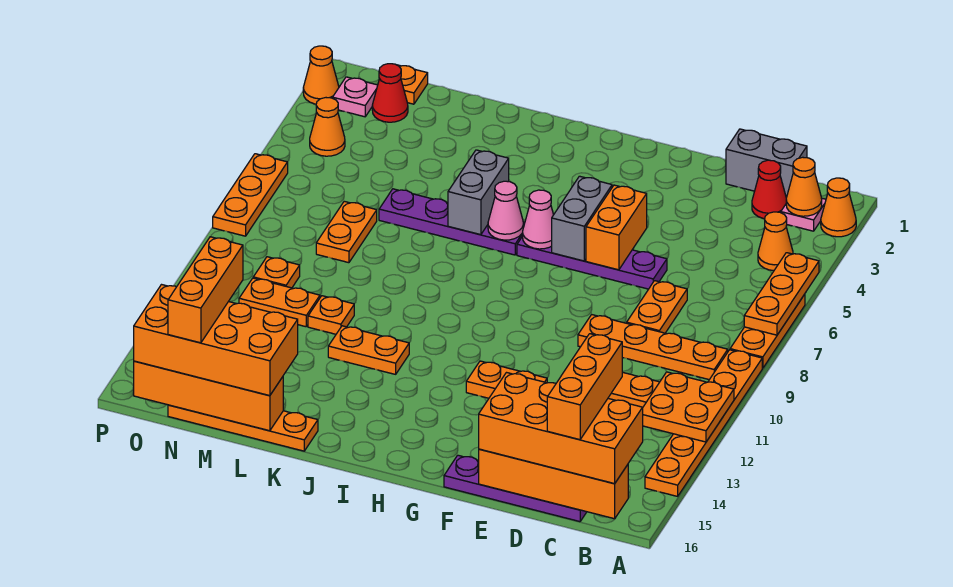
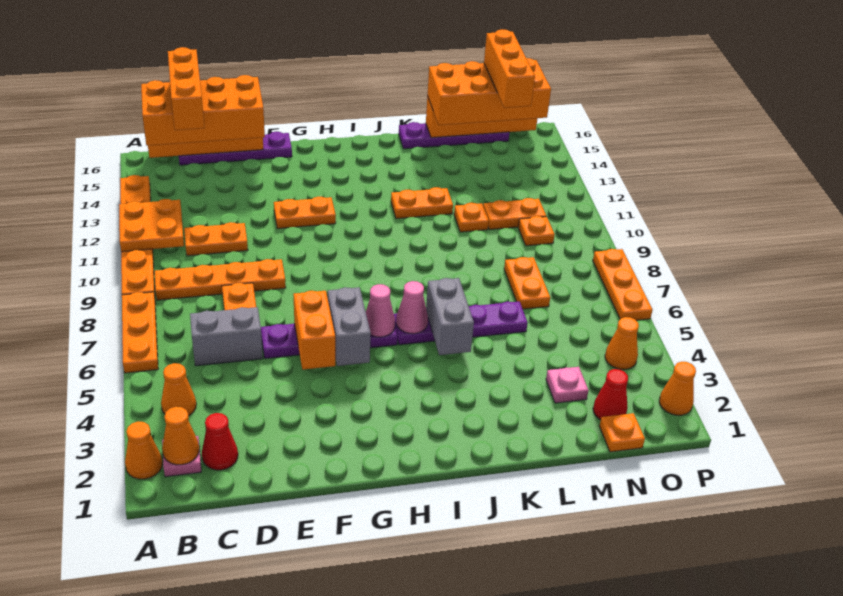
orange plate A5:A7 level 2 -> none
grey brick C1:D1 level 1 -> grey brick C6:D6 level 1
orange plate K16:N16 level 1 -> purple plate K16:N16 level 1
pink plate O2 level 1 -> pink plate M3 level 1

